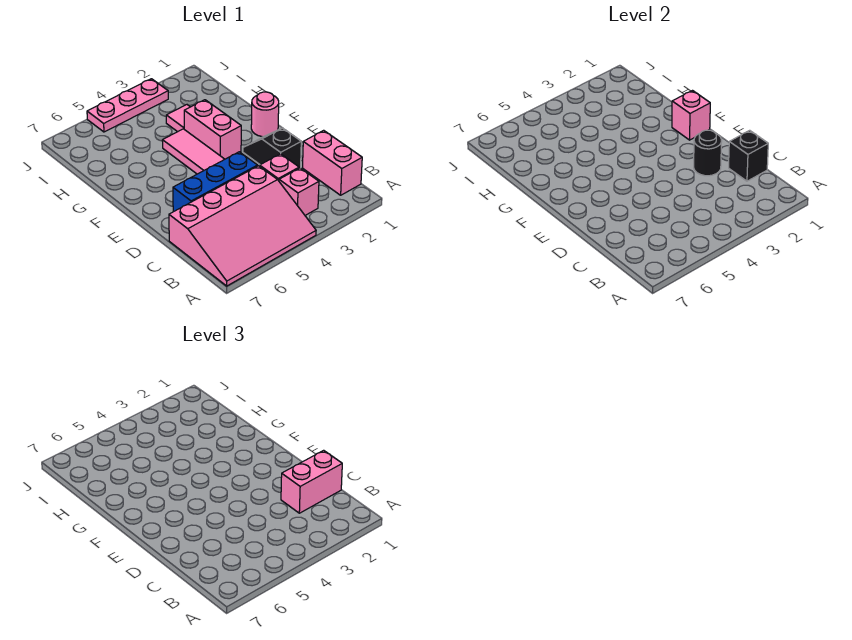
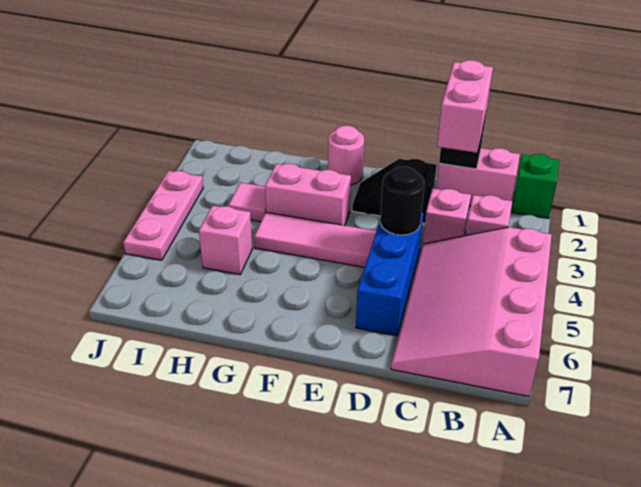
none -> green brick A1 level 1
pink slope A4:C7 level 1 top C -> pink slope A4:C7 level 1 top A
black round brick D2 level 2 -> black round brick D4 level 2
pink brick F1 level 2 -> pink brick H5 level 1

